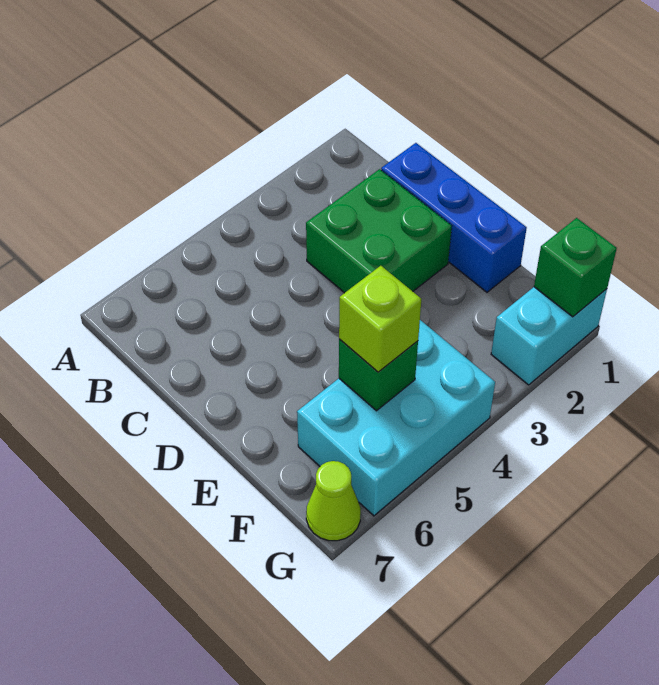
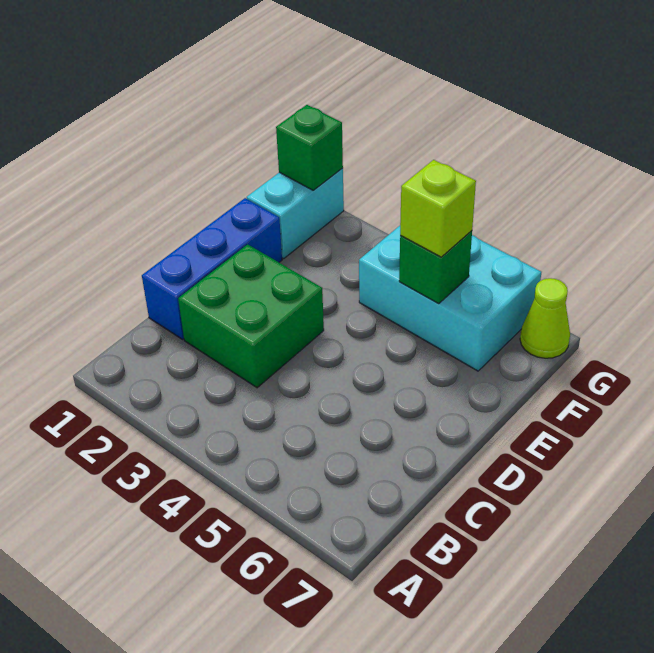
cyan brick G1:G2 level 1 -> cyan brick F1:G1 level 1

